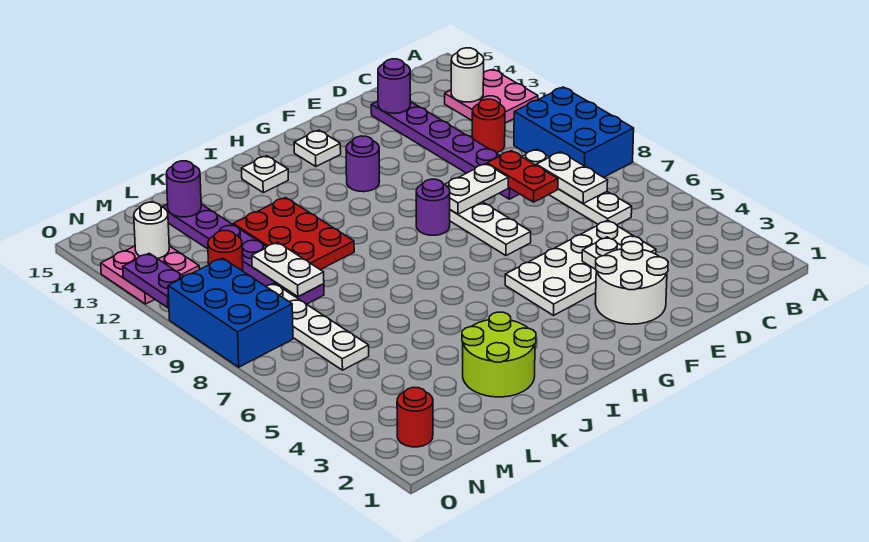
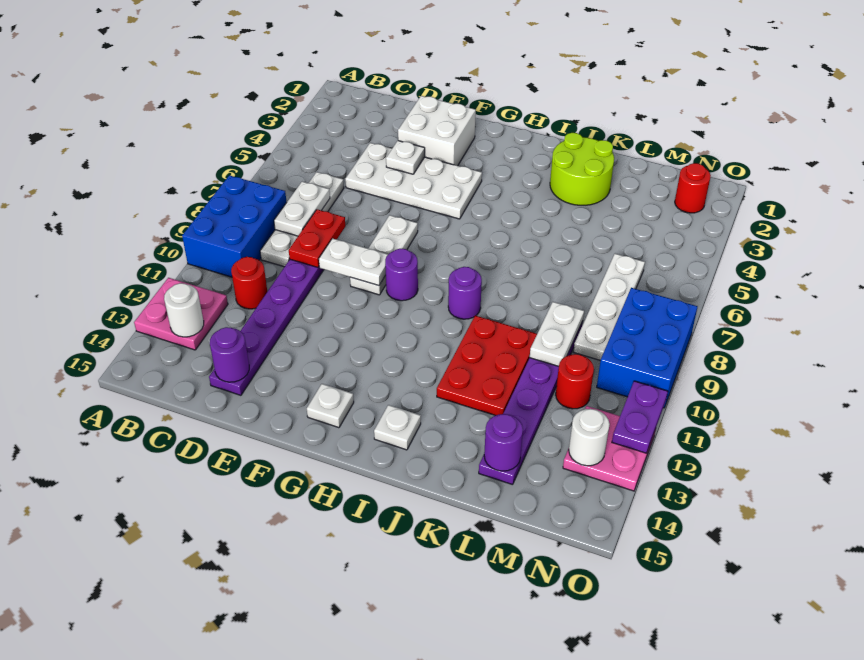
white round brick E2:F3 level 1 -> white brick E2:F3 level 1
purple round brick G12 level 1 -> purple round brick I9 level 1

